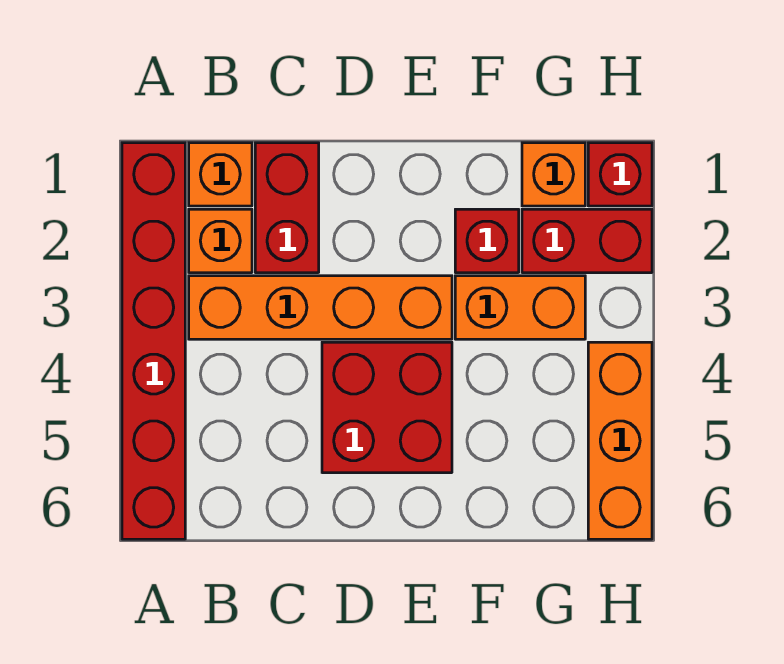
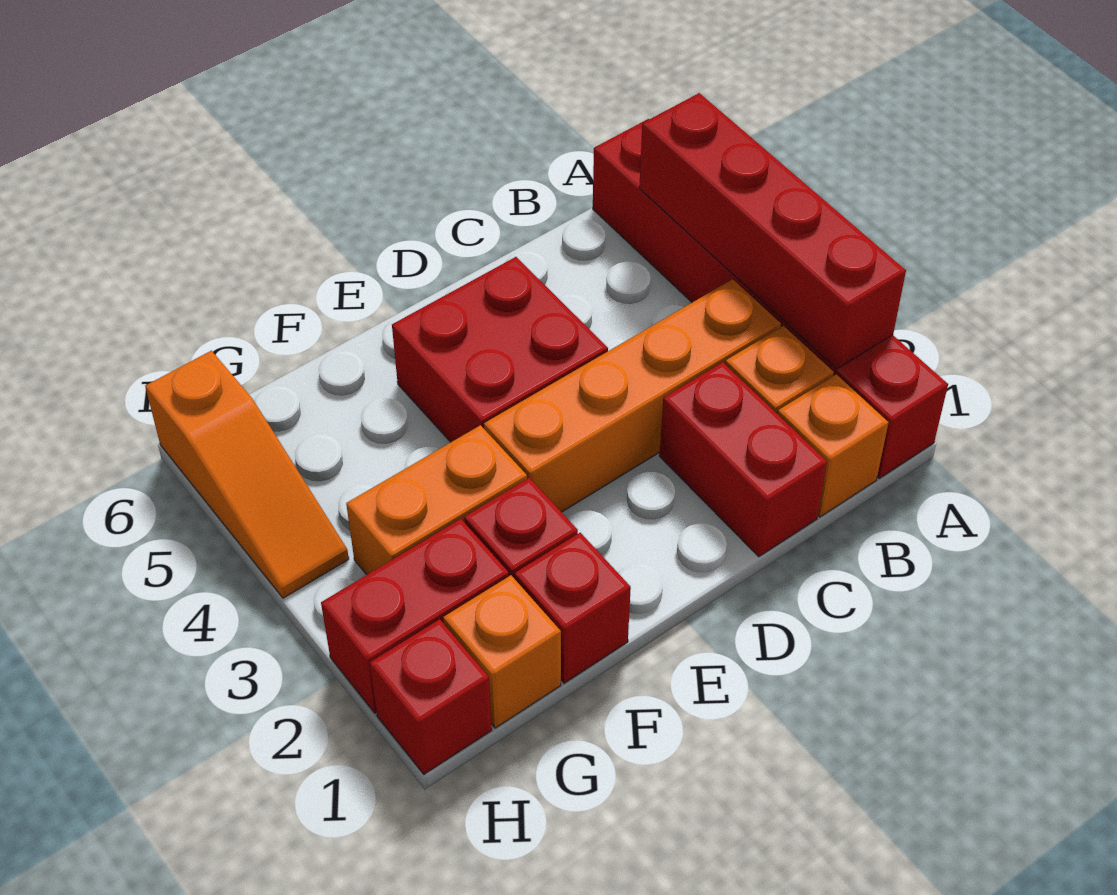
none -> red brick A2:A5 level 2
none -> red brick F1 level 1
orange brick H4:H6 level 1 -> orange slope H4:H6 level 1 top 6

